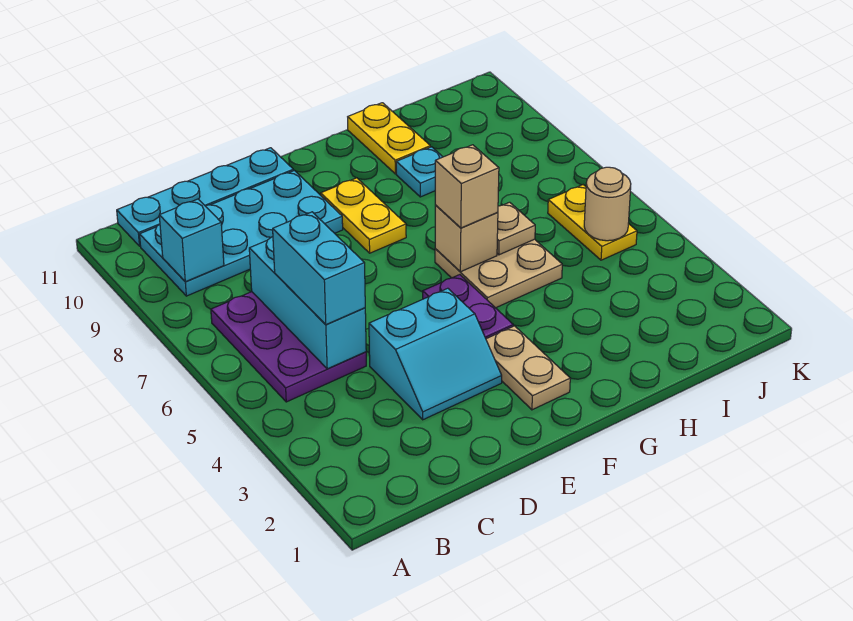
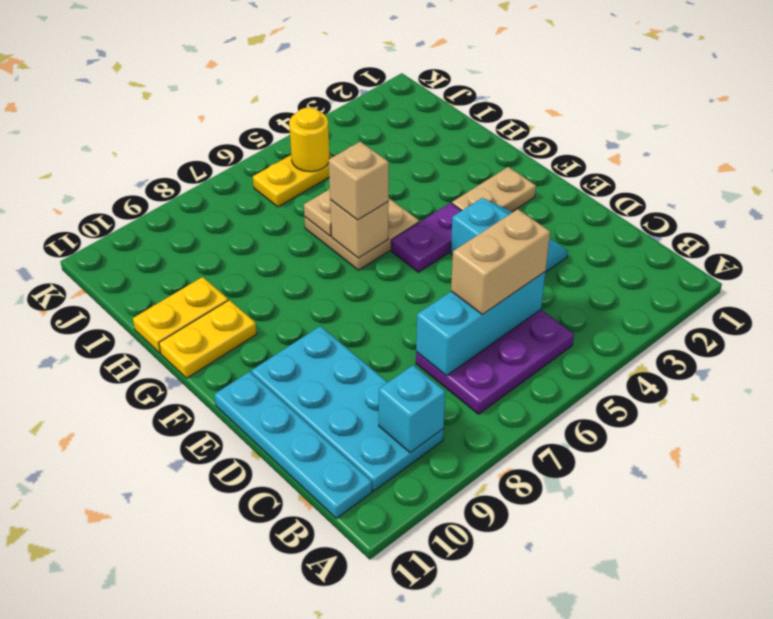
cyan brick C5:C6 level 3 -> tan brick C5:C6 level 3
yellow plate F8:F9 level 1 -> yellow plate G10:G11 level 1
cyan plate H9 level 1 -> none
tan round brick J5 level 2 -> yellow round brick J5 level 2

